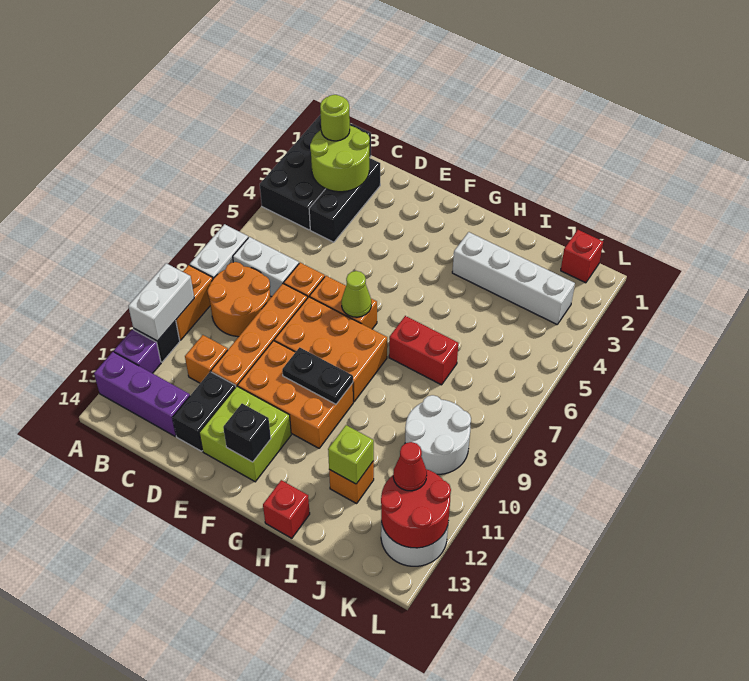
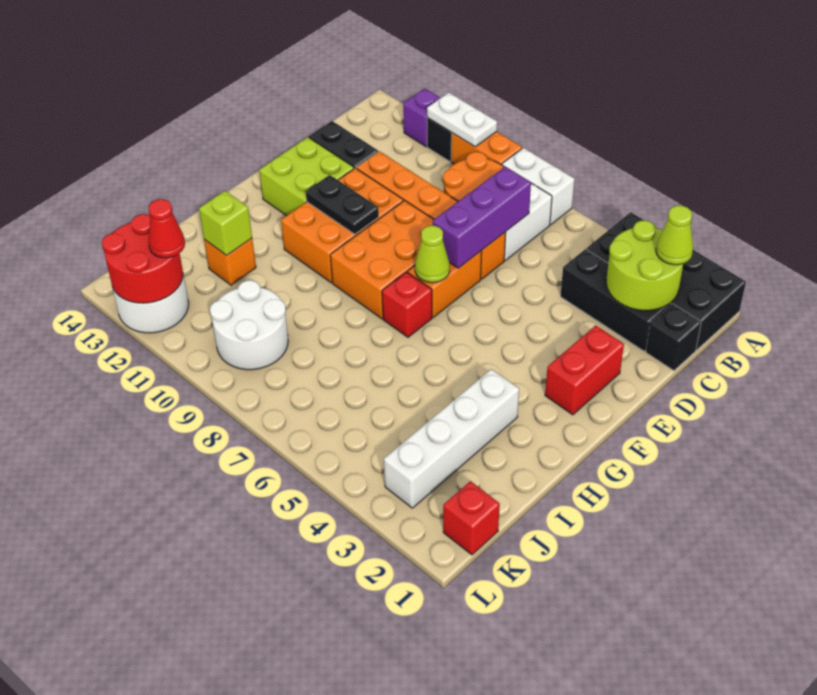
white brick A10:A11 level 2 -> white plate A10:A11 level 2
purple brick A13:C13 level 1 -> purple brick C7:E7 level 2
lime round brick B2 level 3 -> lime cone B2 level 3
orange brick C11 level 1 -> none
black plate F10:G10 level 2 -> black plate F10:F11 level 2
black brick F13 level 2 -> black brick C1 level 1
red brick H7:I7 level 1 -> red brick E2:F2 level 1
red brick H14 level 1 -> red brick G7 level 1

